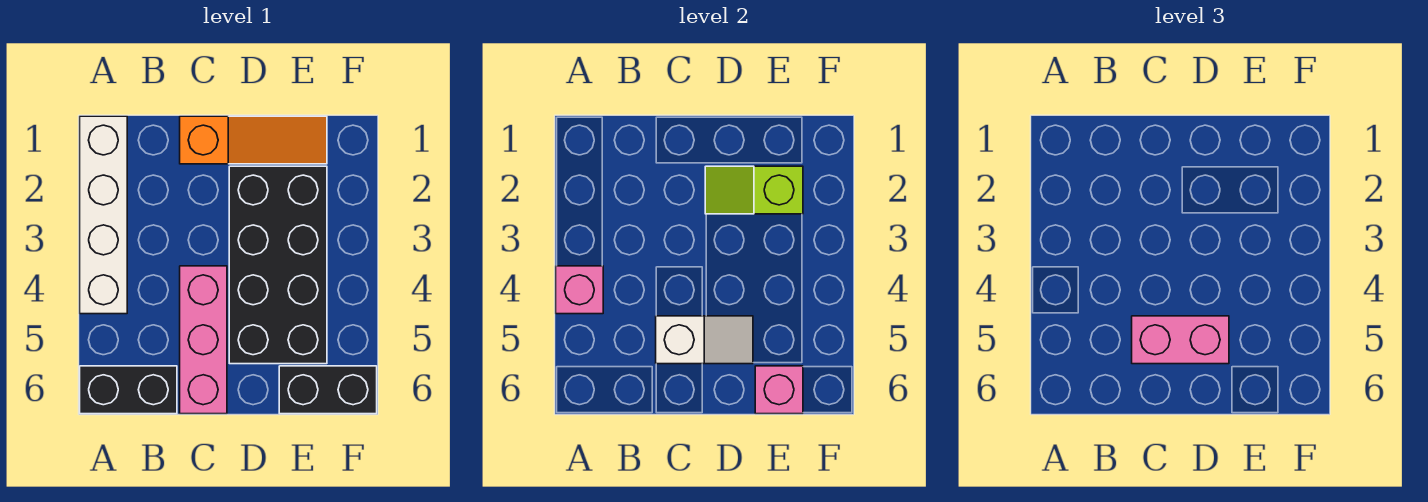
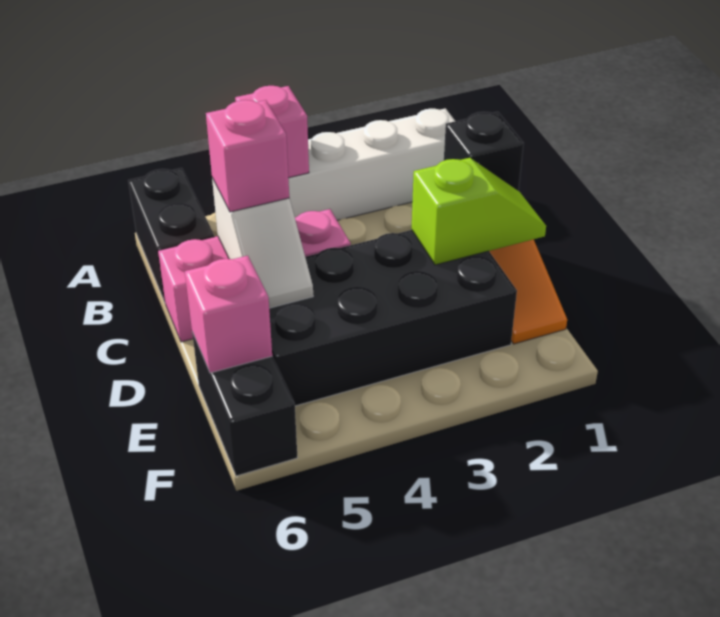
none -> black brick C1 level 2
pink brick C5:D5 level 3 -> pink brick C5 level 3
lime slope D2:E2 level 2 top E -> lime slope D1:D2 level 2 top 2

